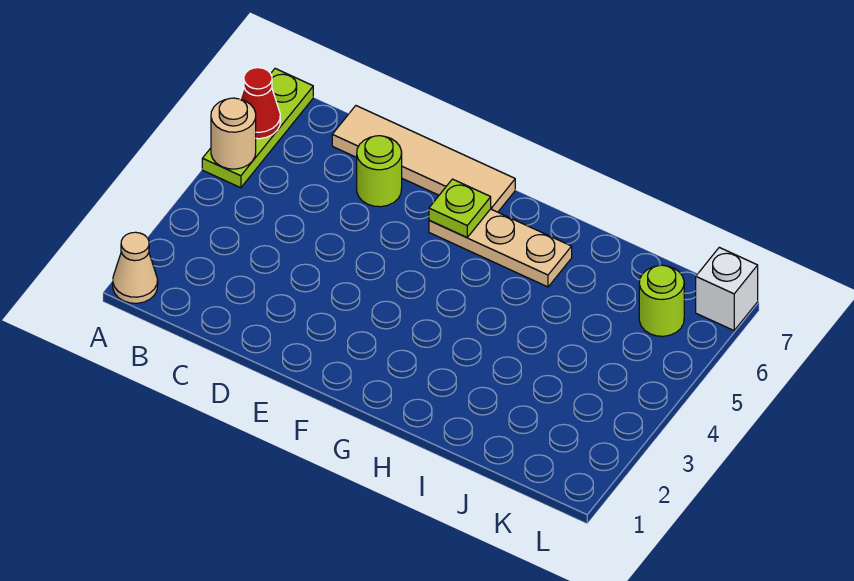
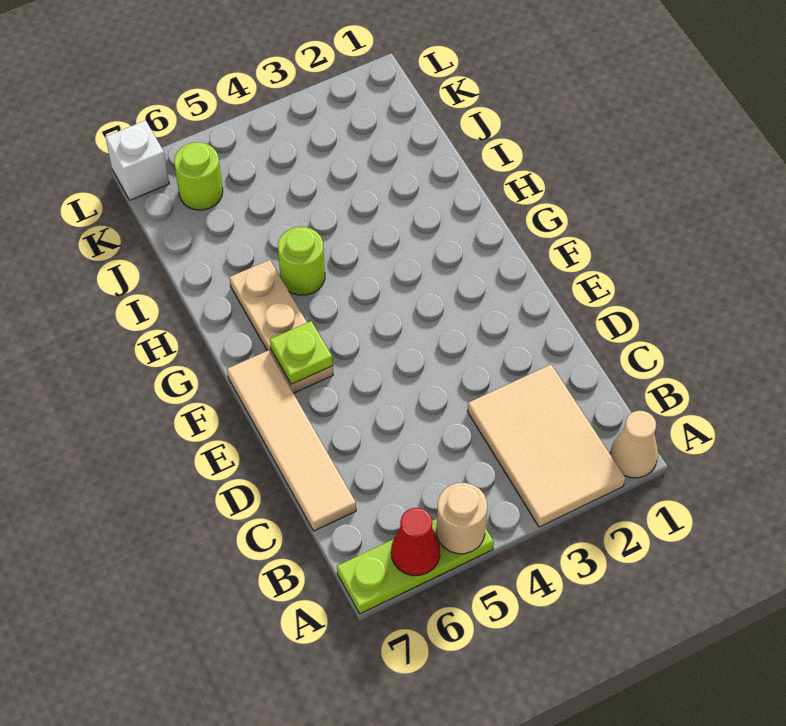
none -> tan tile A2:C3 level 1
lime round brick D6 level 1 -> lime round brick H5 level 1

